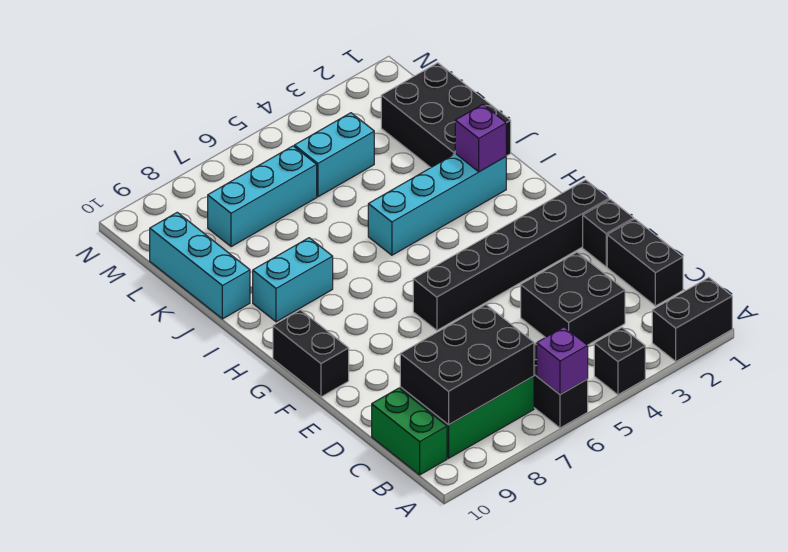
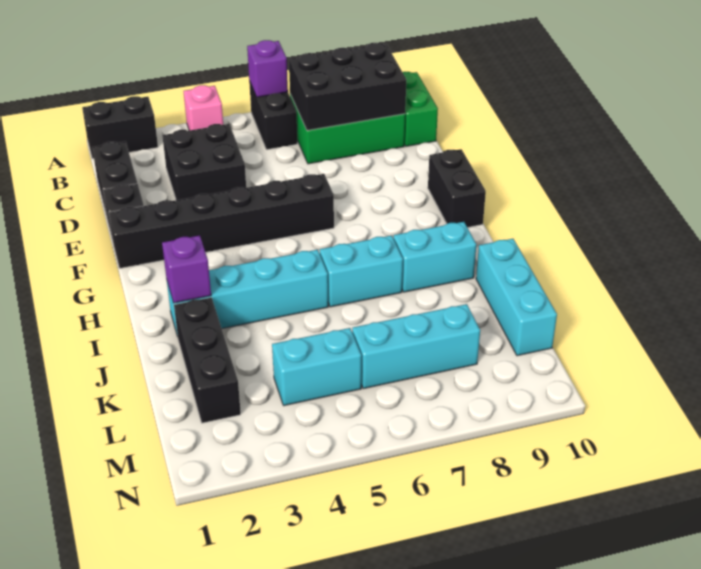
black brick A4 level 1 -> pink brick A4 level 1
none -> cyan brick I6:I7 level 1
black brick J1:L2 level 1 -> black brick J2:L2 level 1

